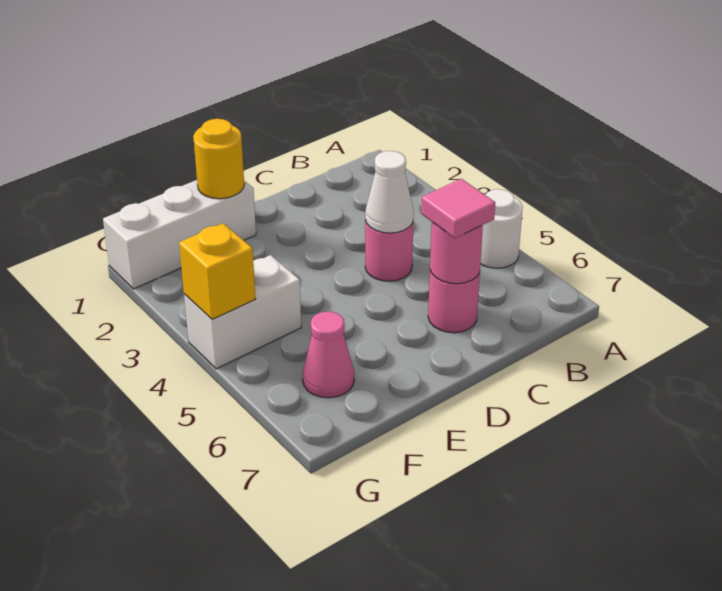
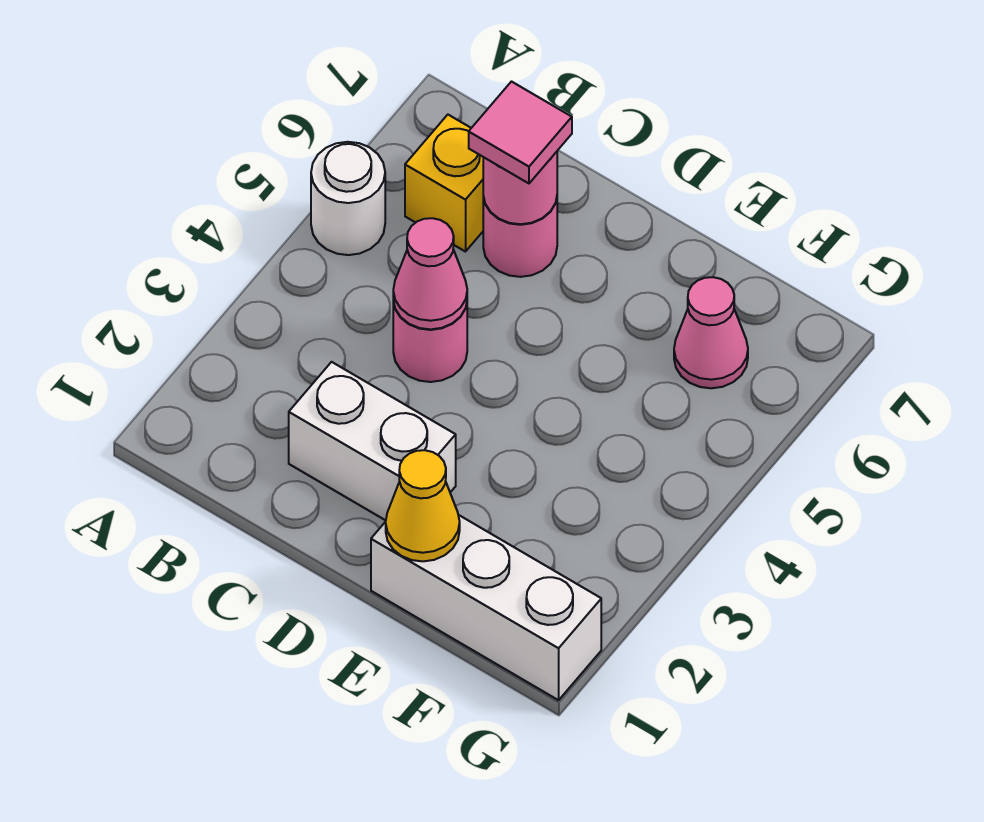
white cone C4 level 2 -> pink cone C4 level 2
yellow round brick E1 level 2 -> yellow cone E1 level 2
white brick F4:G4 level 1 -> white brick C2:D2 level 1
yellow brick G4 level 2 -> yellow brick B6 level 1

